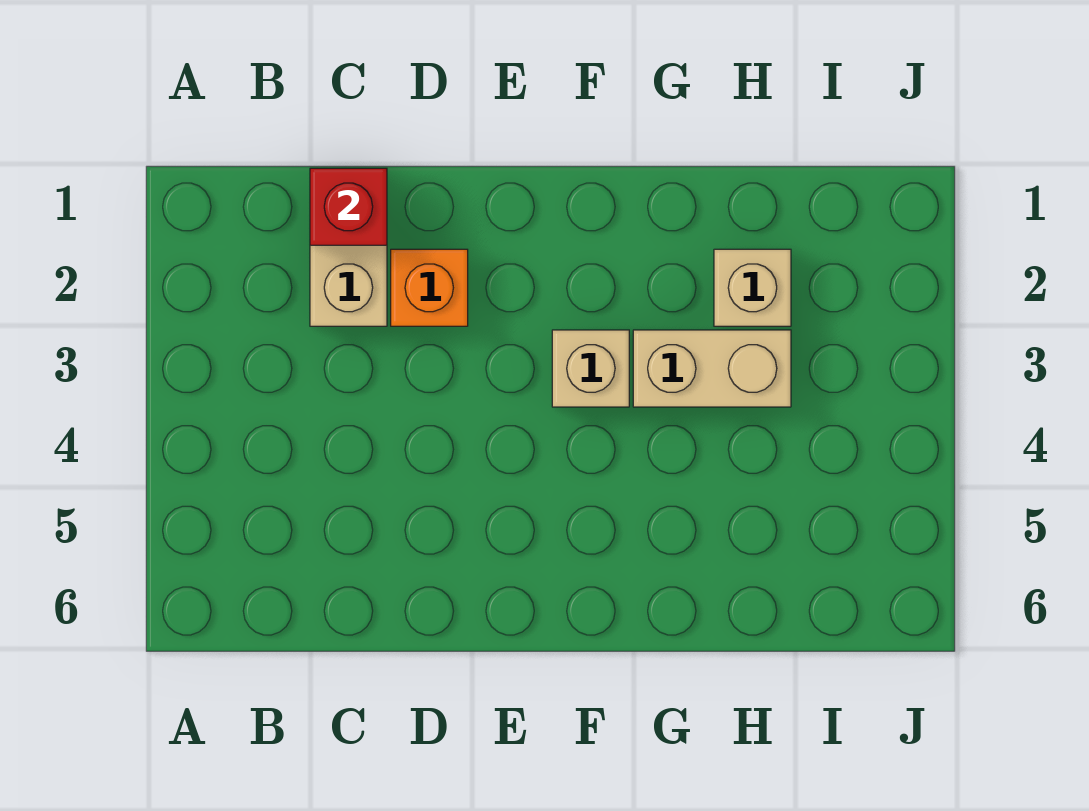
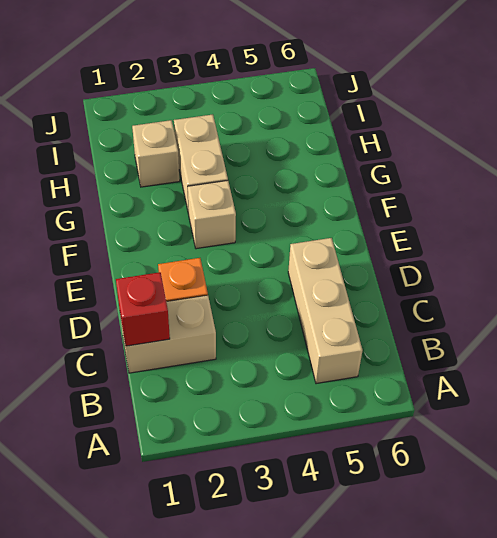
none -> tan brick B5:D5 level 1

